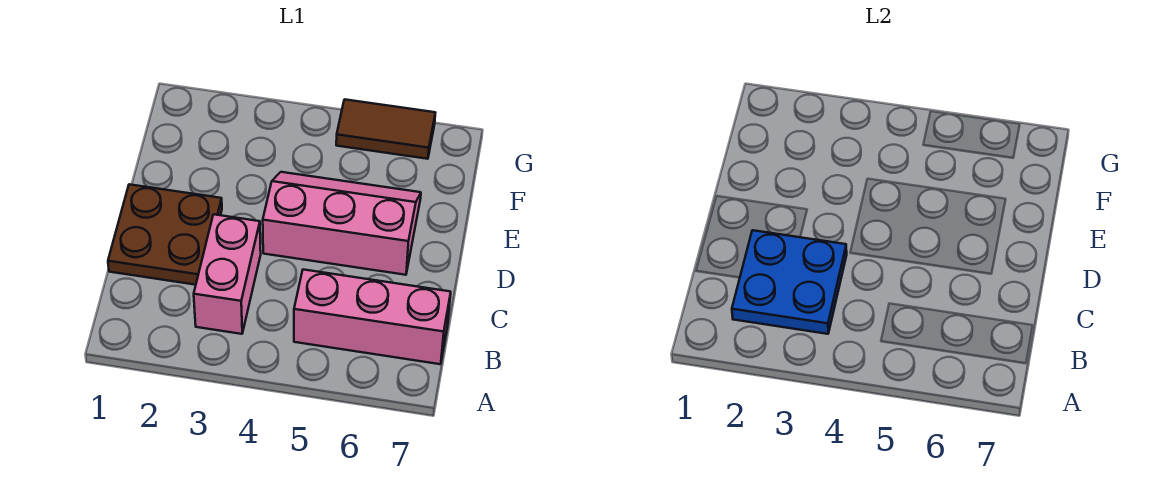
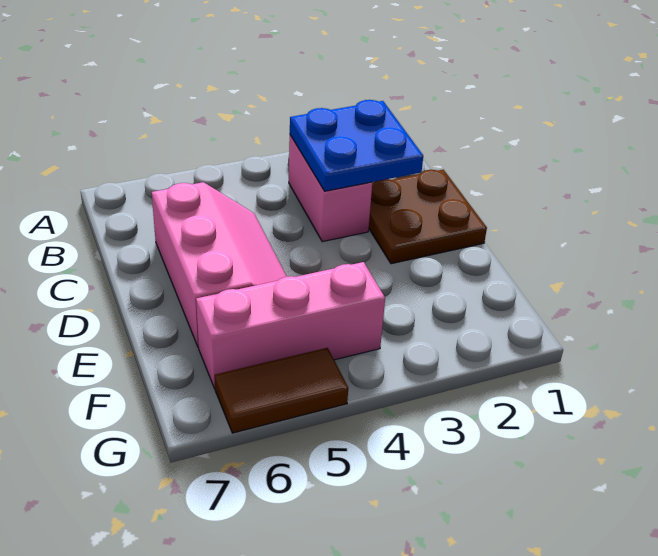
pink brick B5:B7 level 1 -> pink brick F4:F6 level 1
pink slope D4:E6 level 1 top D -> pink slope C5:E6 level 1 top 6

